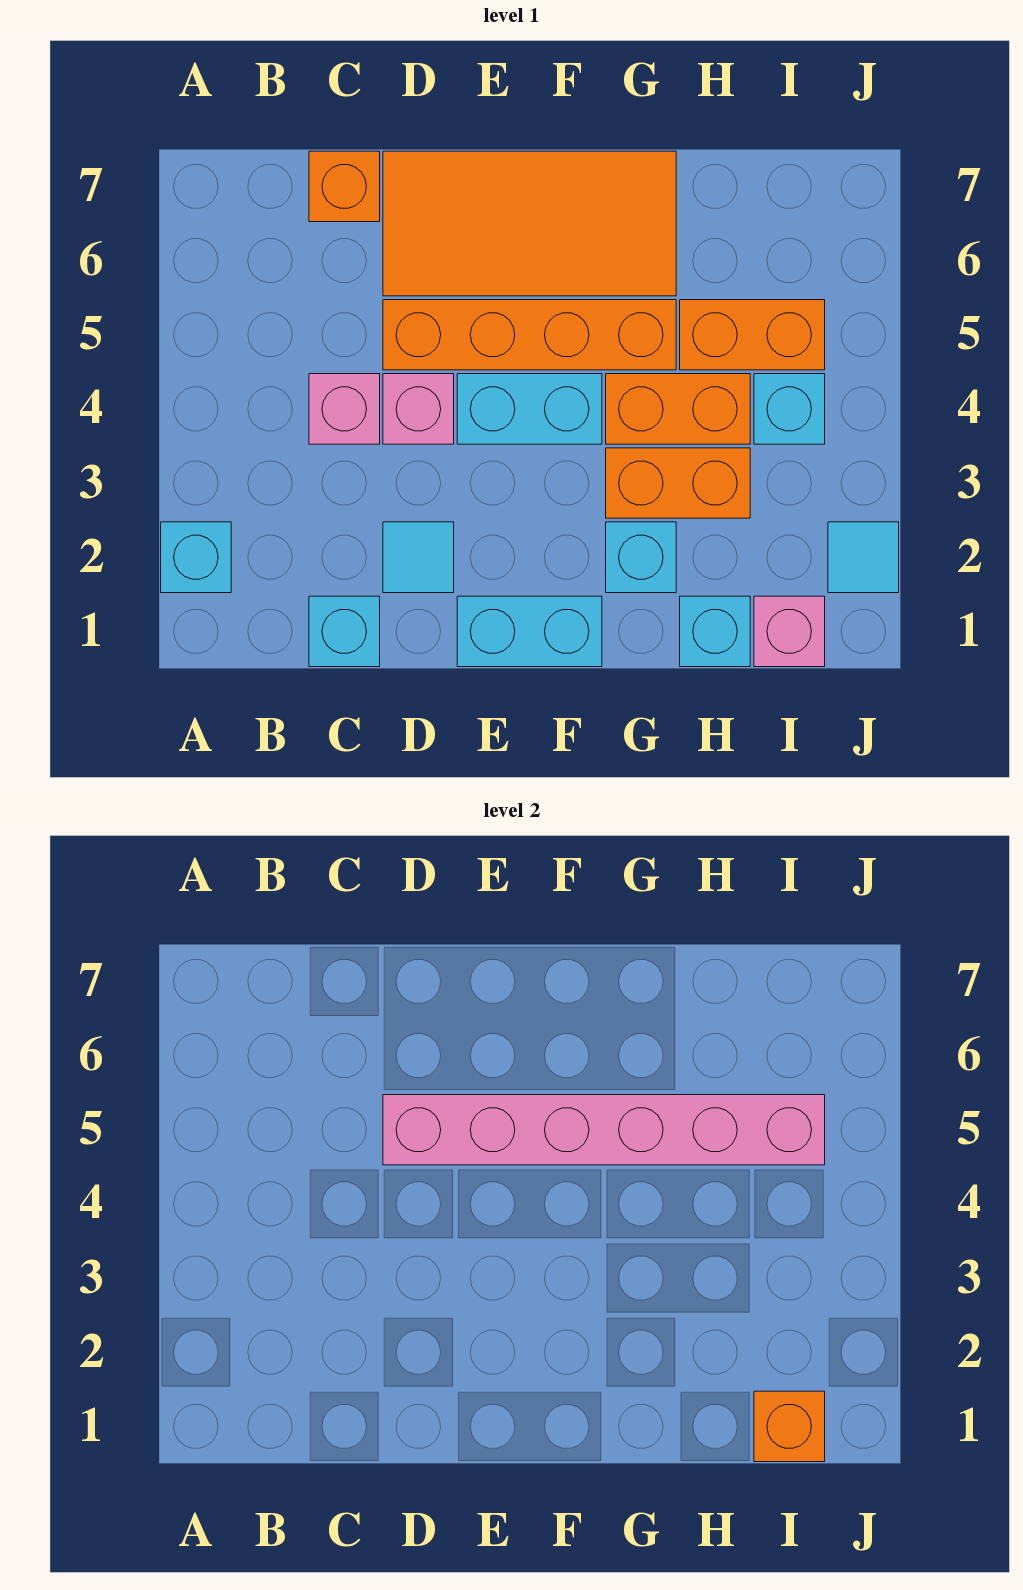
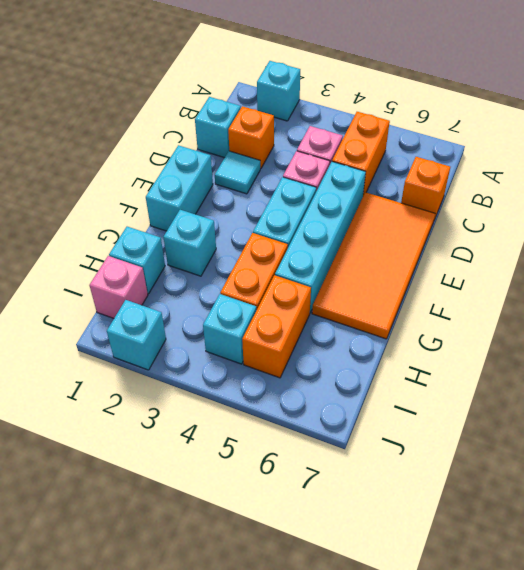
orange brick D5:G5 level 1 -> cyan brick D5:G5 level 1
pink brick D5:I5 level 2 -> none
orange brick G3:H3 level 1 -> orange brick B5:C5 level 1
orange brick I1 level 2 -> orange brick C2 level 1
cyan tile J2 level 1 -> cyan brick J2 level 1

